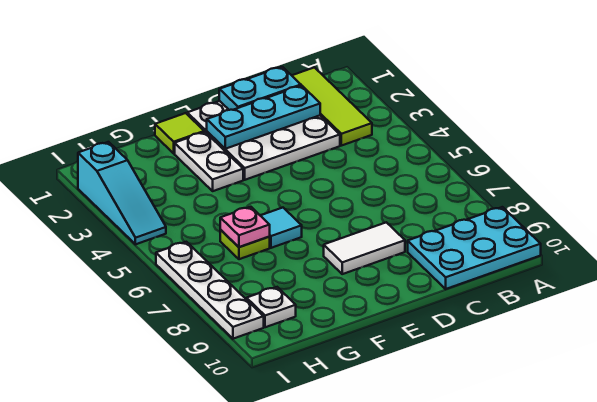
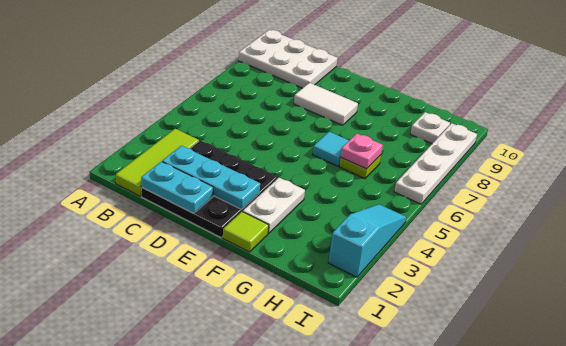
cyan plate A9:C10 level 1 -> white plate A9:C10 level 1
white plate C1:E3 level 1 -> black plate C1:E3 level 1

